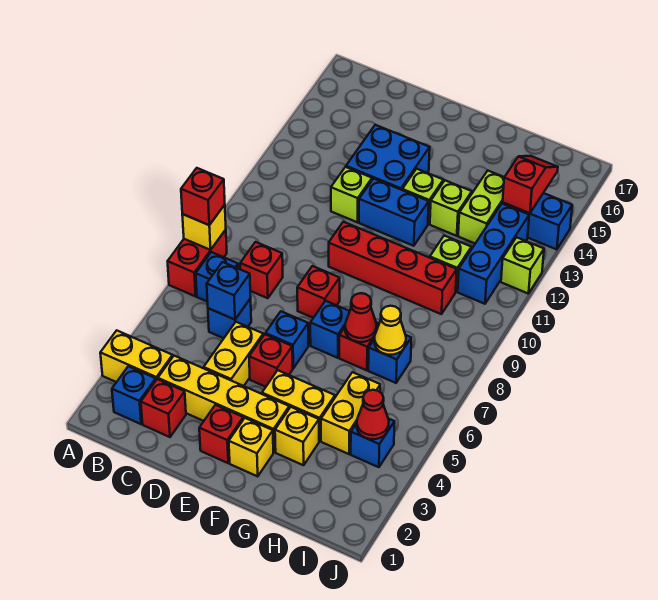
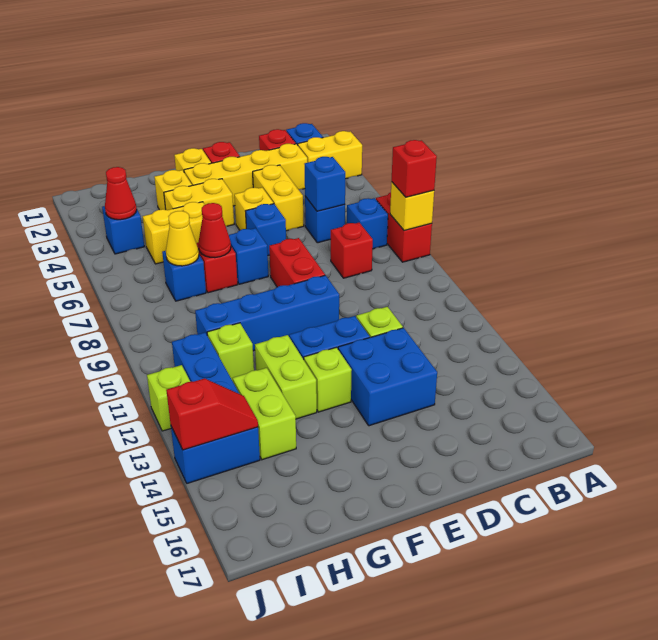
red brick E5 level 1 -> yellow brick E5 level 1
red brick E8 level 1 -> red brick E8:E9 level 1
red brick E10:H10 level 1 -> blue brick E10:H10 level 1
lime brick G13 level 1 -> lime brick G12:G13 level 1
yellow brick H4:H5 level 1 -> yellow brick G5:H5 level 1
red slope I14:I15 level 2 top 14 -> red slope I14:J14 level 2 top J

